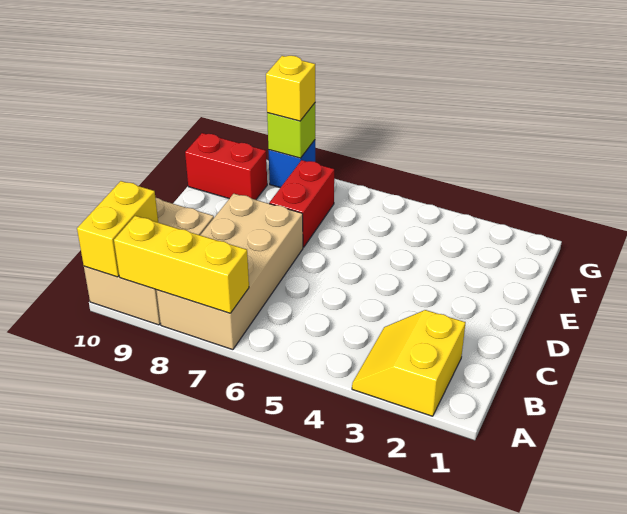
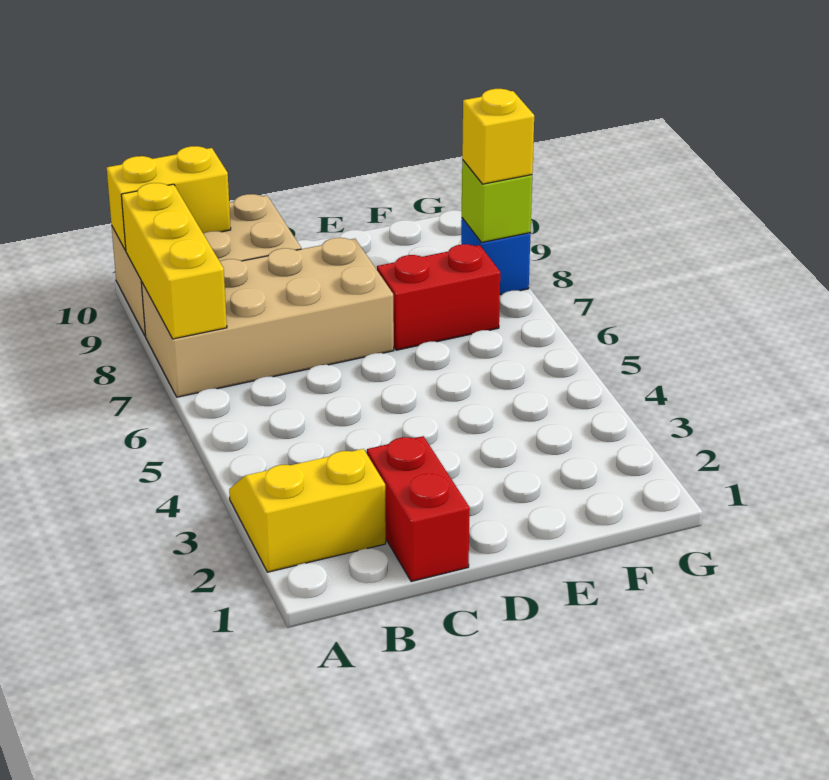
red brick F9:F10 level 1 -> red brick C1:C2 level 1

